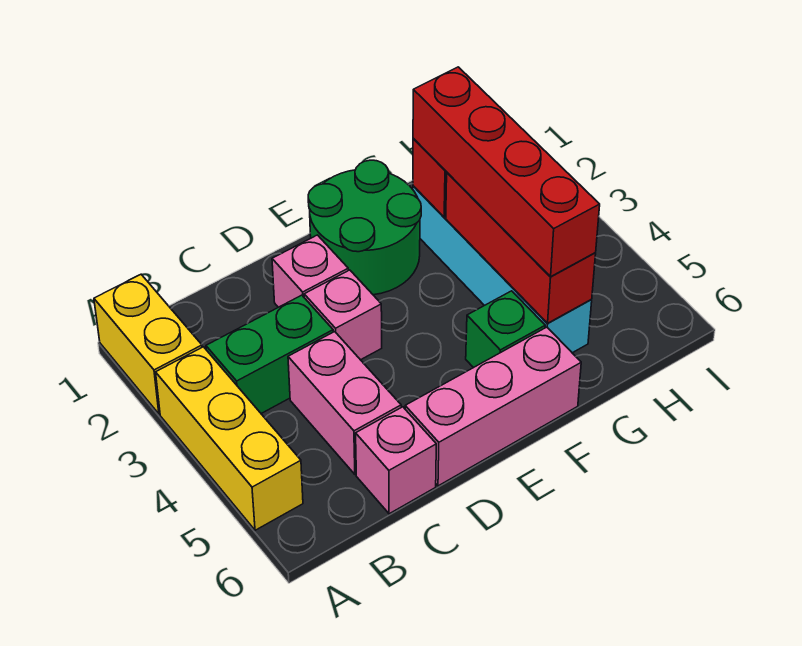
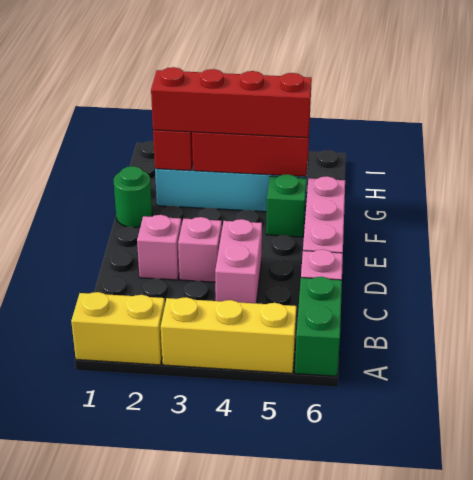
green brick B3:C3 level 1 -> green brick A6:B6 level 1
pink brick C4:C5 level 1 -> pink brick C4:D4 level 1
green round brick E1:F2 level 1 -> green round brick F1 level 1

